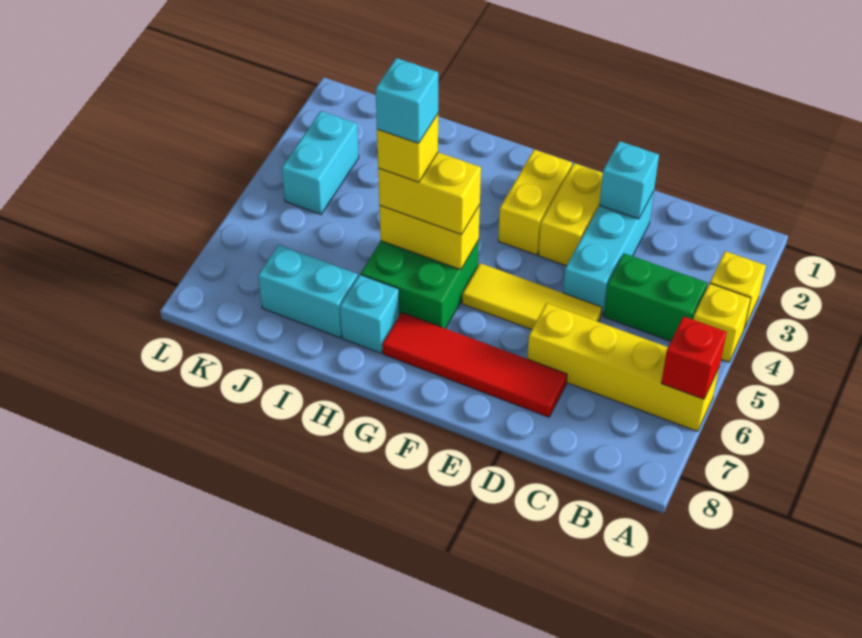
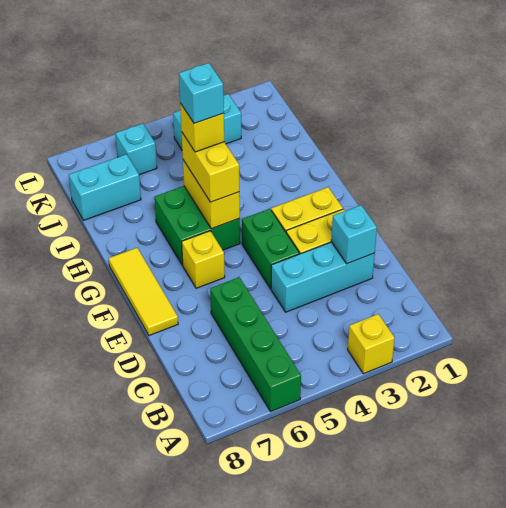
yellow brick A4 level 1 -> yellow brick F6 level 1
yellow brick A6:D6 level 1 -> green brick A6:D6 level 1
red brick A6 level 2 -> none
green brick B4:C4 level 1 -> green brick E4:F4 level 1
yellow tile D5:F5 level 1 -> yellow tile E8:G8 level 1
red tile D7:G7 level 1 -> none
cyan brick H7 level 1 -> cyan brick K6 level 1
cyan brick I7:J7 level 1 -> cyan brick J7:J8 level 1

